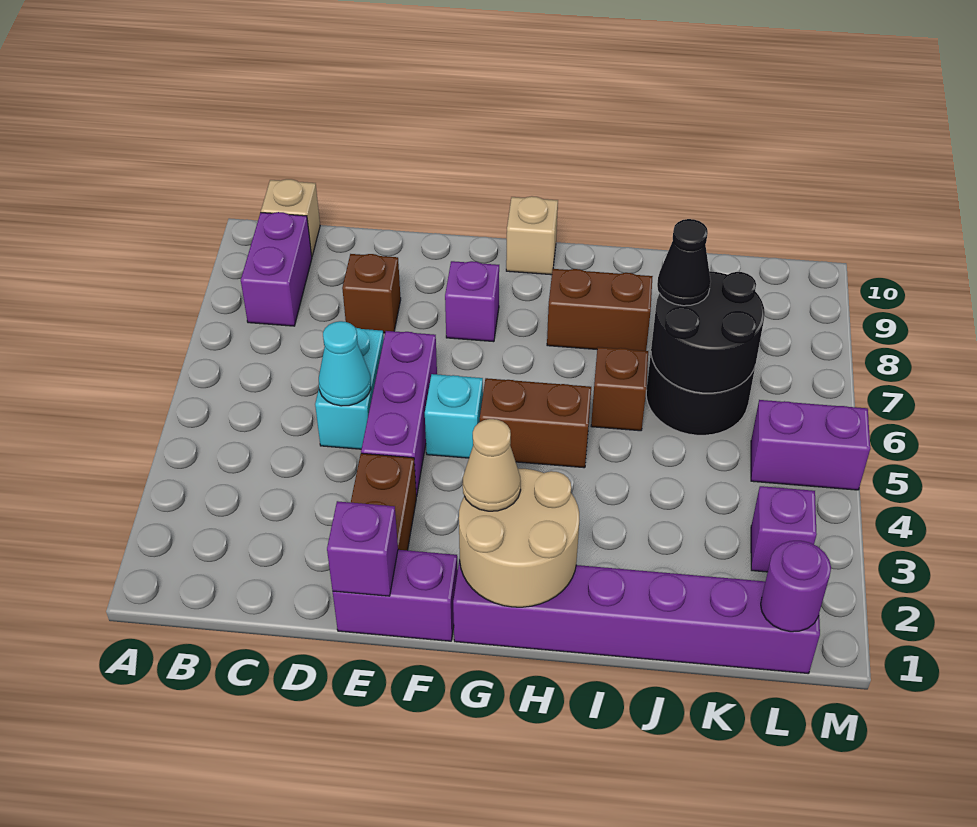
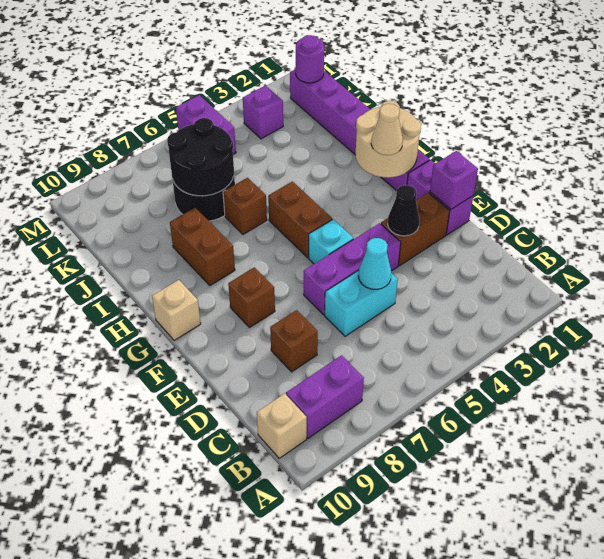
purple brick F8 level 1 -> brown brick F8 level 1
black cone J7 level 3 -> black cone E3 level 2

